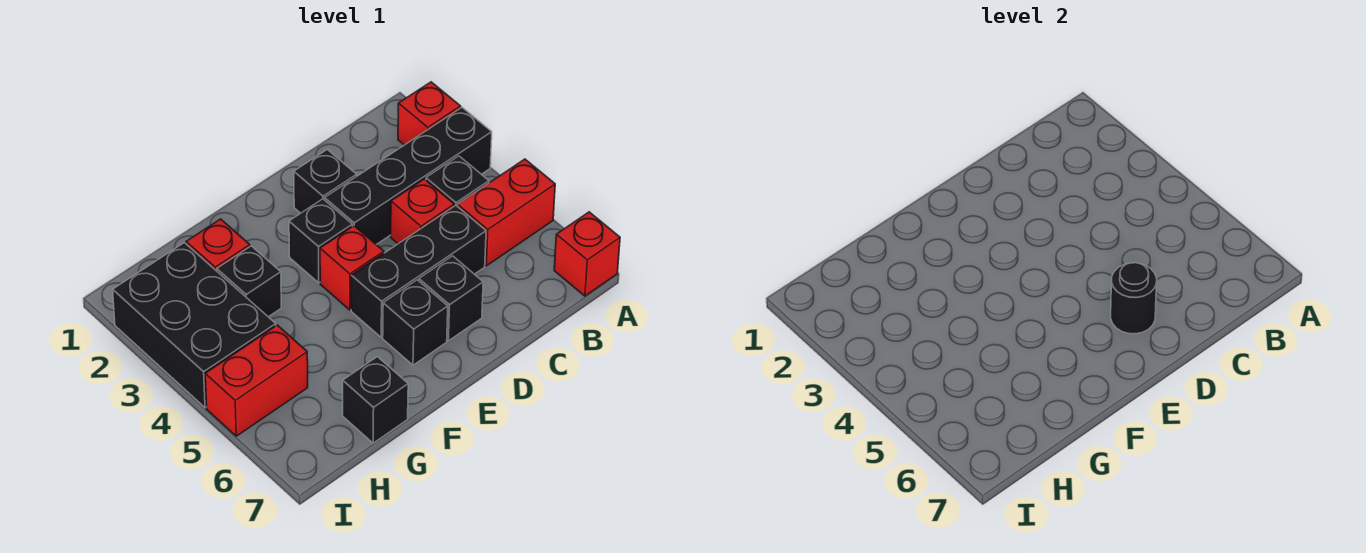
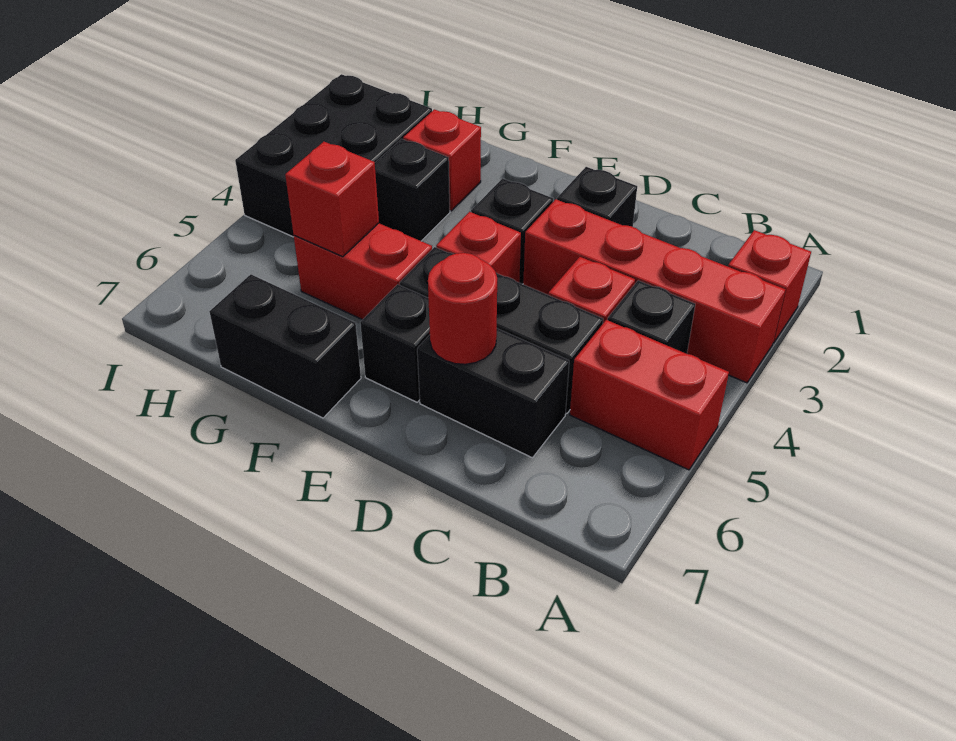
black brick A3:D3 level 1 -> red brick A3:D3 level 1
red brick A7 level 1 -> red brick G5 level 2
black brick D6 level 1 -> black brick C6:D6 level 1
black round brick D6 level 2 -> red round brick D6 level 2
black brick G7 level 1 -> black brick F7:G7 level 1
red brick H5:I5 level 1 -> red brick F5:G5 level 1

